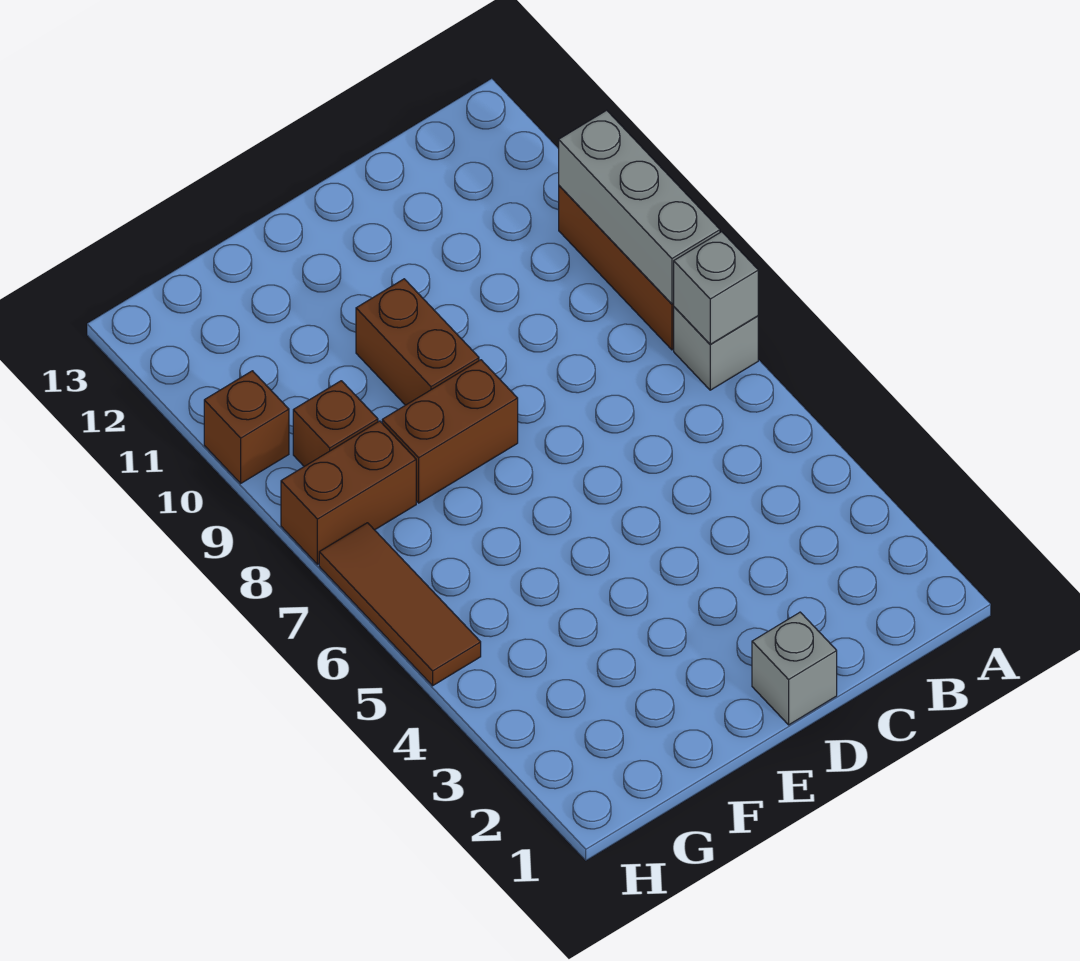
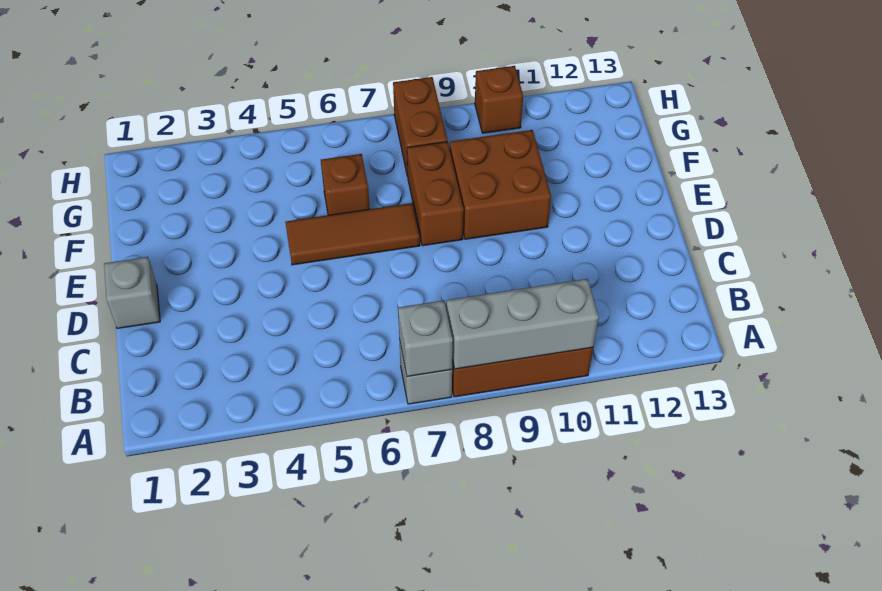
brown brick E9:E10 level 1 -> brown brick E9:F10 level 1
brown brick G9 level 1 -> brown brick F6 level 1
brown tile H5:H7 level 1 -> brown tile E5:E7 level 1

